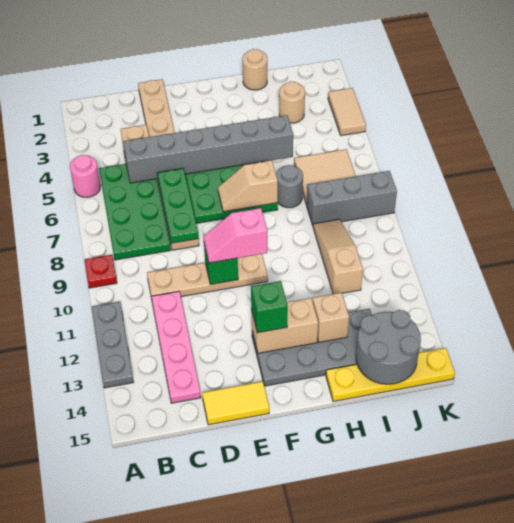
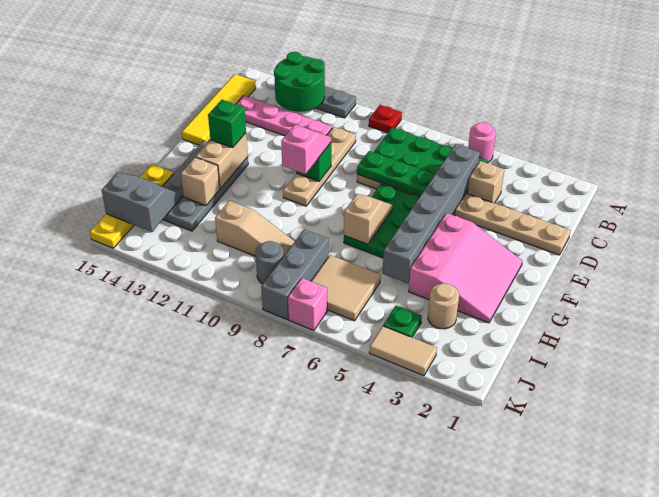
none -> green round brick A12:B13 level 2
yellow tile D15:E15 level 1 -> yellow tile B15:E15 level 1
none -> pink slope F2:H4 level 1 top 4
tan round brick H1 level 1 -> none
grey round brick H7 level 1 -> grey round brick J9 level 1
grey round brick I14:J15 level 2 -> grey slope I14:J15 level 2 top J
none -> green plate J4 level 1
none -> pink brick K7 level 1

